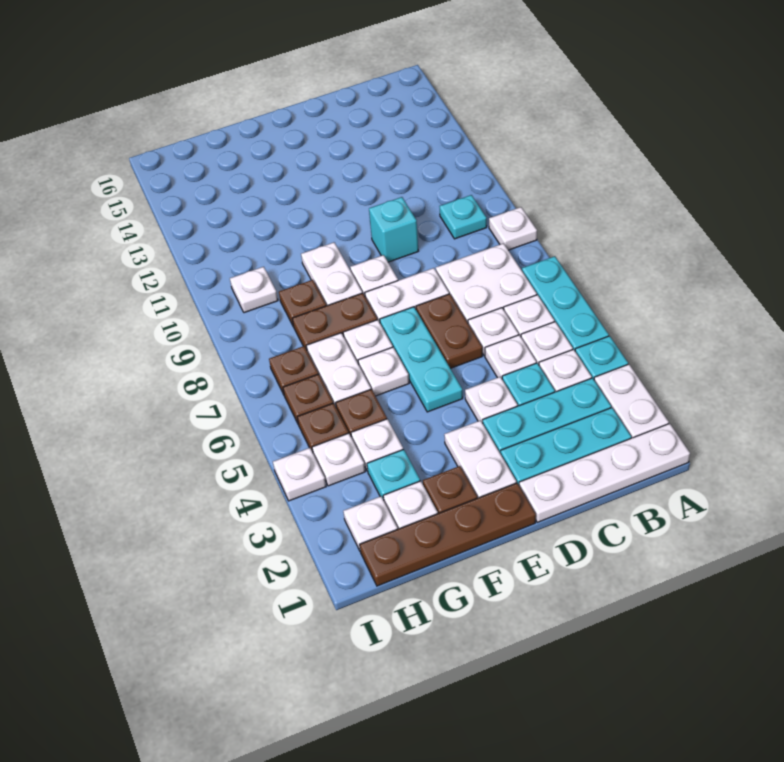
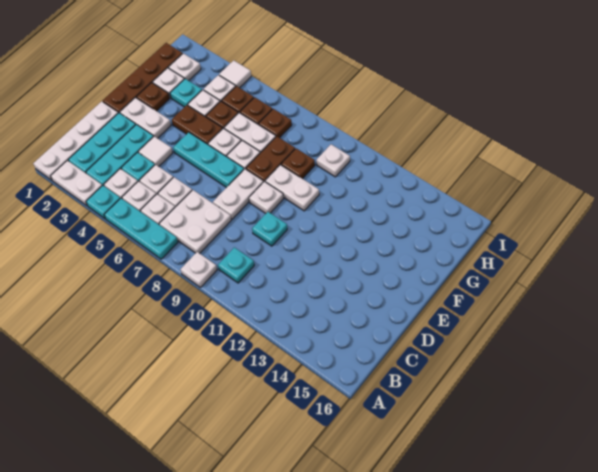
white plate D4 level 1 -> white tile D4 level 1
brown plate D6:D7 level 1 -> brown plate F4:F5 level 1
cyan brick D10 level 1 -> cyan plate D10 level 1
white plate I4 level 1 -> white tile I4 level 1

